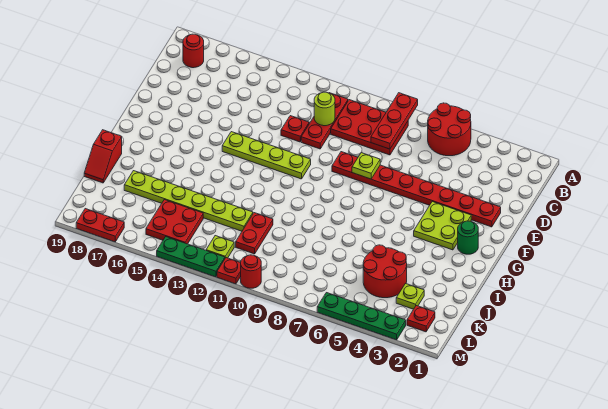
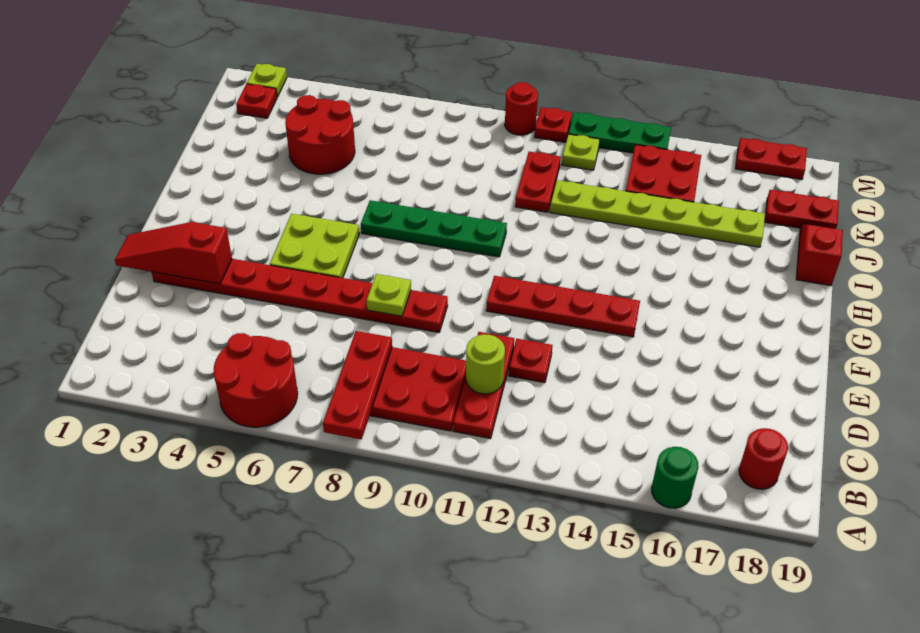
none -> red slope E1:E3 level 2 top 3
lime plate F3:G4 level 1 -> lime plate F5:G6 level 1
lime plate F11:F14 level 1 -> red plate F11:F14 level 1
green round brick G2 level 1 -> green round brick A16 level 1
lime plate K3 level 1 -> lime plate M2 level 1
none -> red plate K18:K19 level 1
green plate M3:M6 level 1 -> green plate H7:H10 level 1

